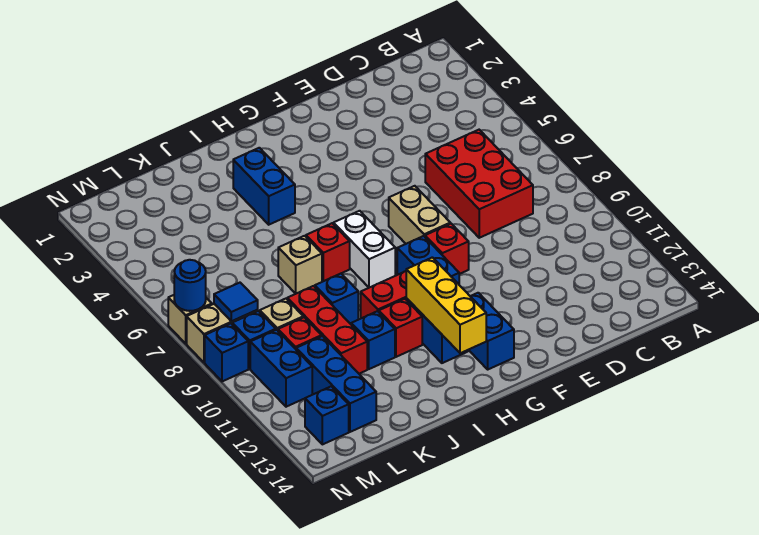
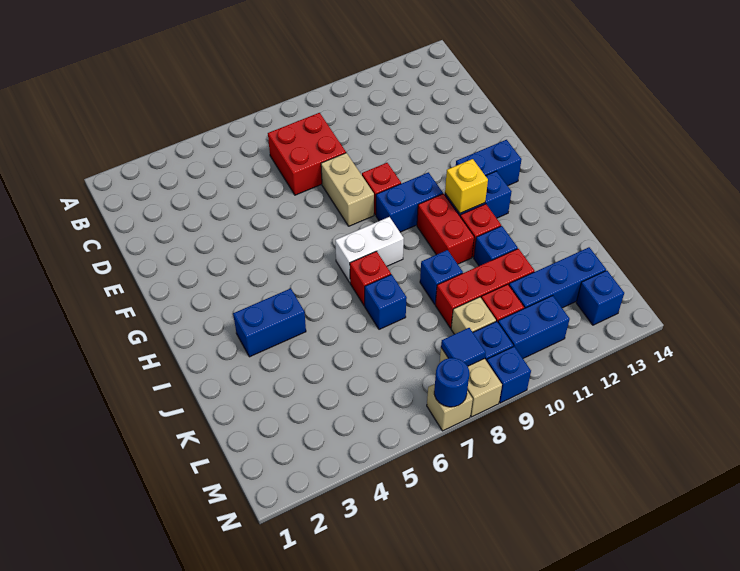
red brick C6:D8 level 1 -> red brick C7:D8 level 1
tan brick F7:F8 level 1 -> tan brick E8:F8 level 1
yellow brick H11:H13 level 2 -> yellow brick H11 level 2
tan brick J7 level 1 -> blue brick J7 level 1

